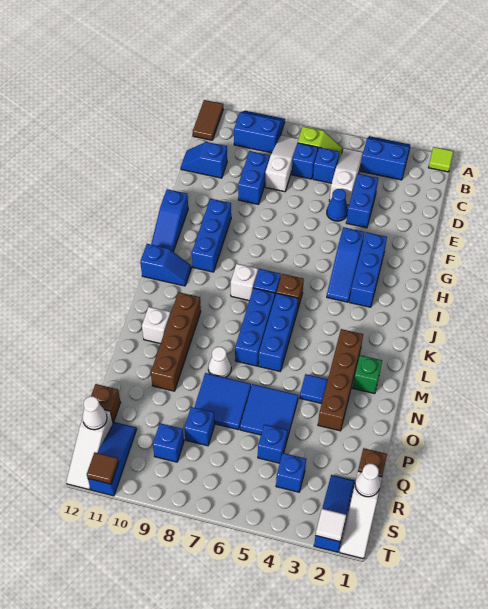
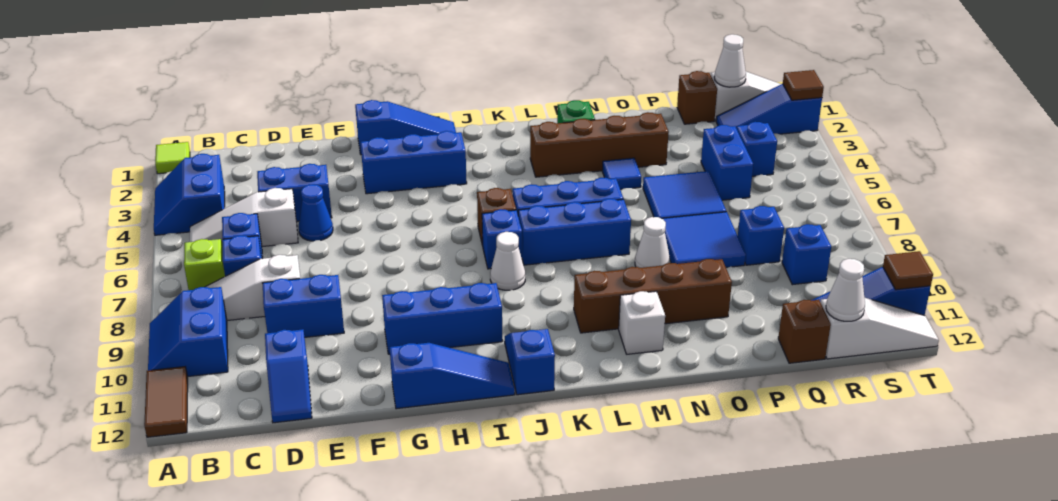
brown tile A12:B12 level 1 -> brown tile A11:A12 level 1
blue slope G4:I4 level 1 top G -> blue slope G1:I1 level 1 top G
white brick J8 level 1 -> white cone J8 level 1
blue brick Q5 level 1 -> blue brick Q4:Q5 level 1
white tile T2 level 2 -> brown tile T2 level 2

